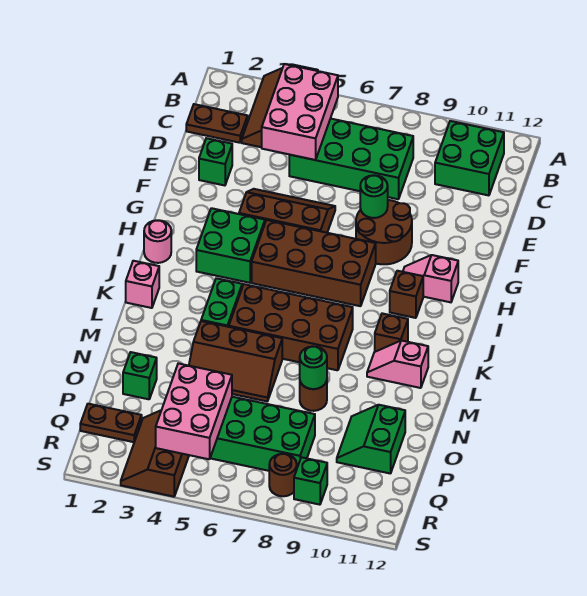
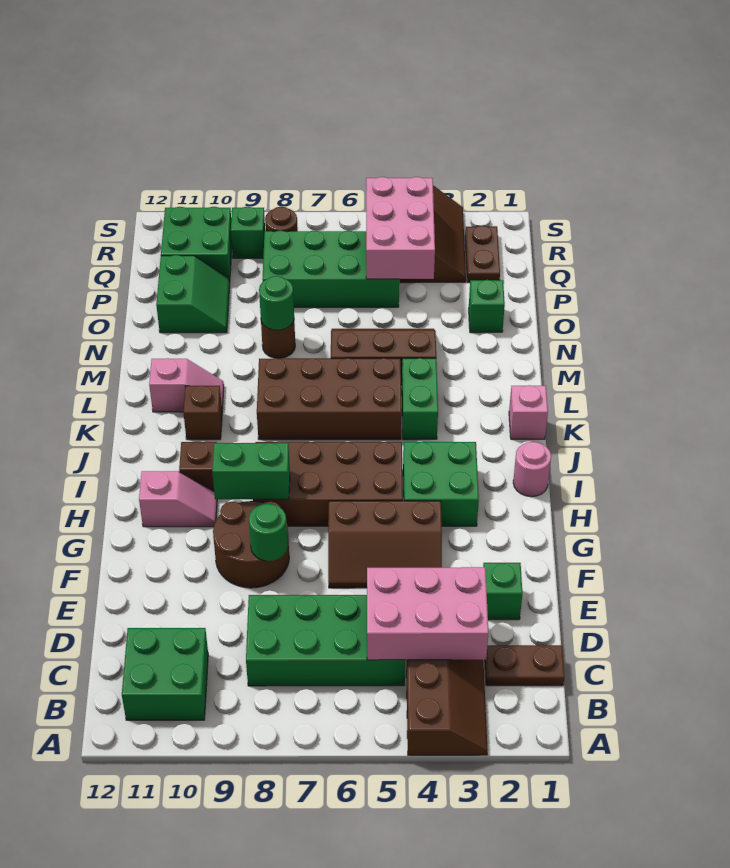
pink brick B4:D5 level 2 -> pink brick C3:D5 level 2
none -> green brick H8:H9 level 2
brown plate Q1:Q2 level 1 -> brown plate Q2:R2 level 1
none -> green brick Q10:R11 level 1

